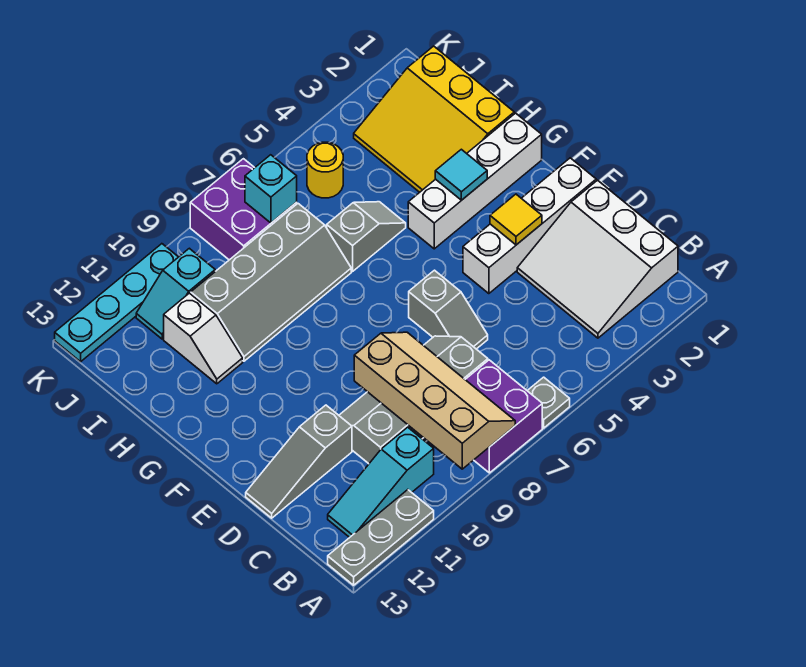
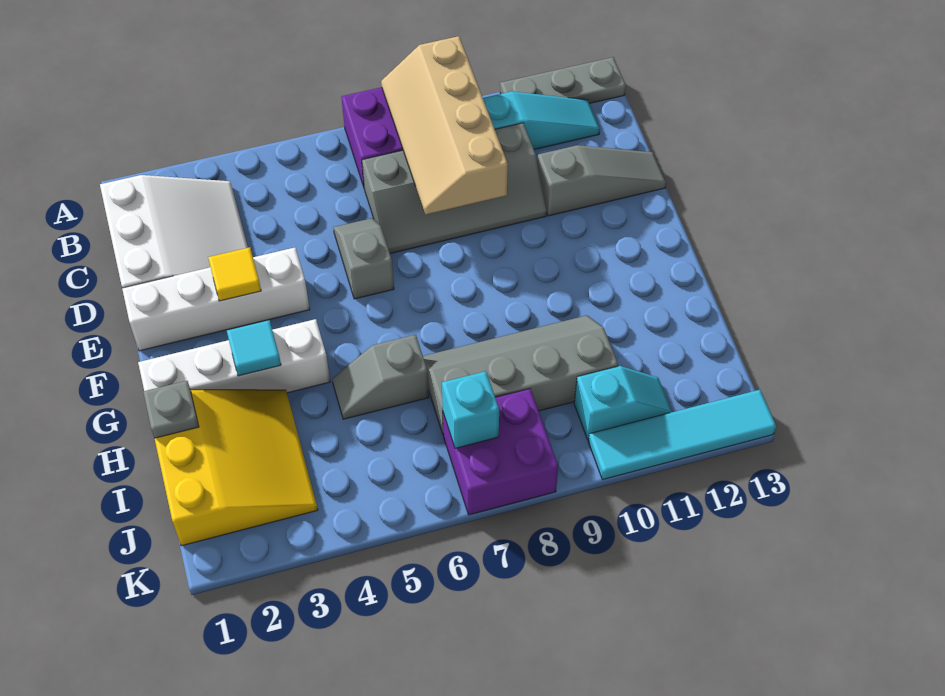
grey plate A6 level 1 -> grey plate H1 level 2
white slope H11:I11 level 1 top I -> none
yellow round brick J5 level 1 -> none
cyan plate K10:K13 level 1 -> cyan tile K10:K13 level 1

